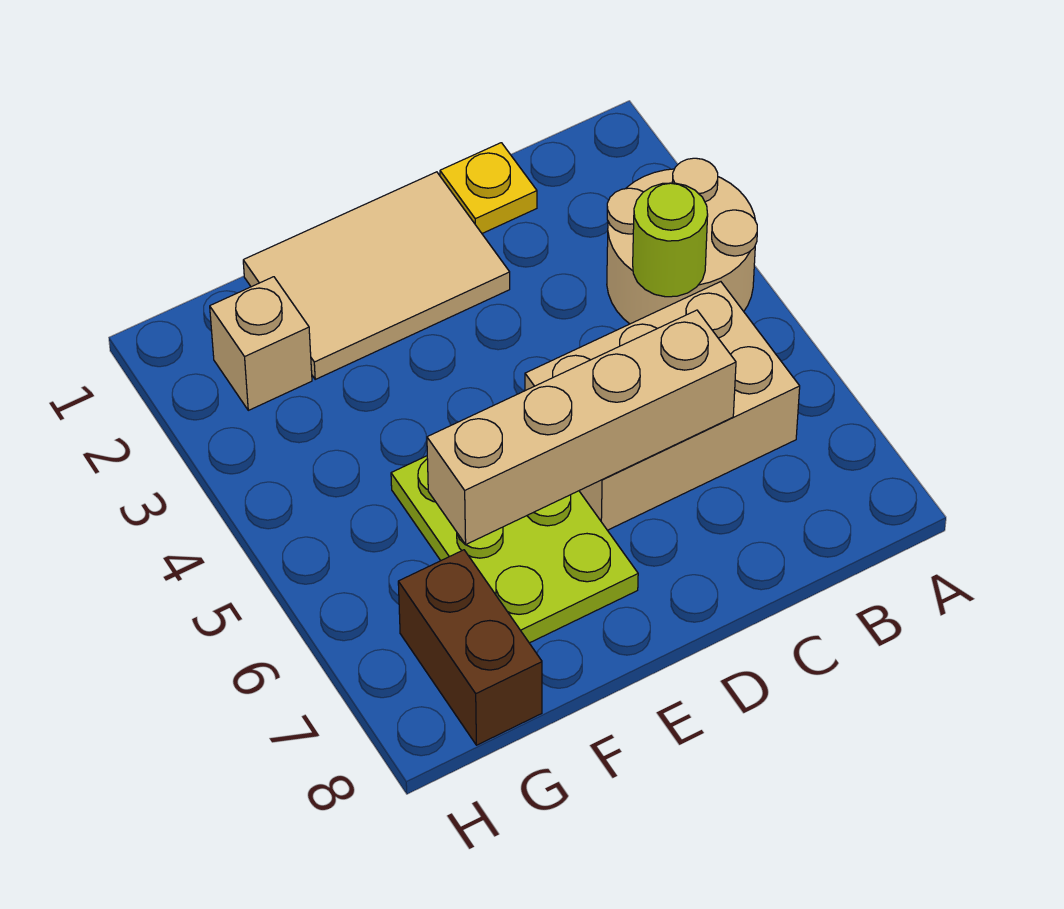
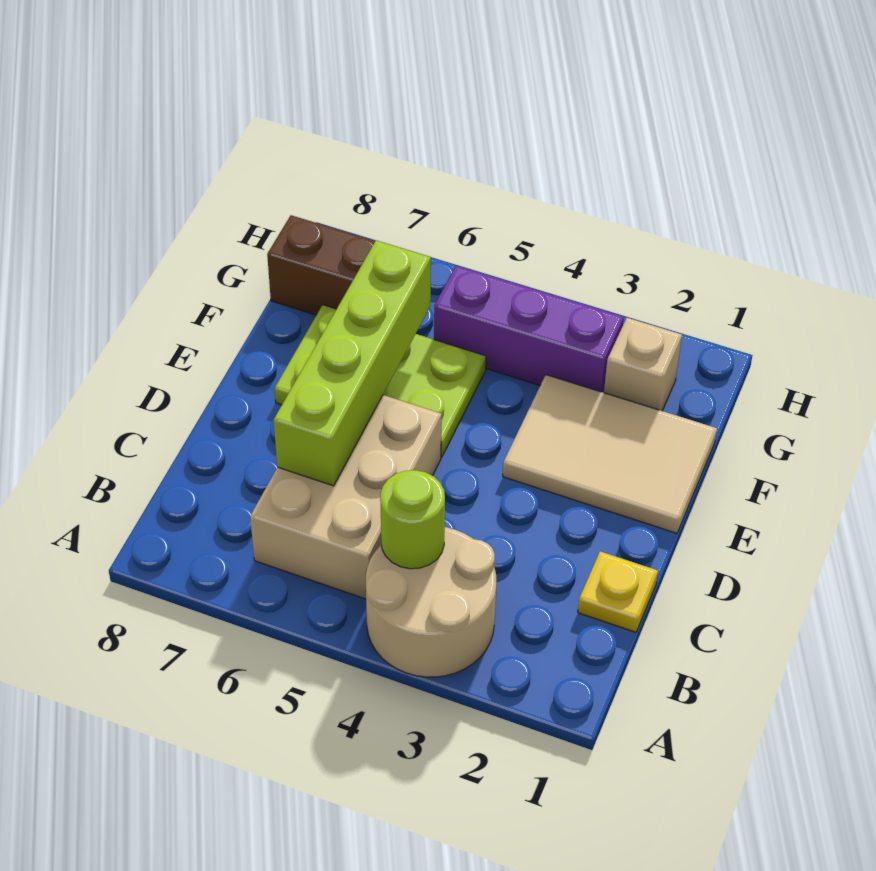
tan brick C6:F6 level 2 -> lime brick C6:F6 level 2
tan tile D1:F2 level 1 -> tan tile E1:F3 level 1
none -> purple brick G3:G5 level 1

